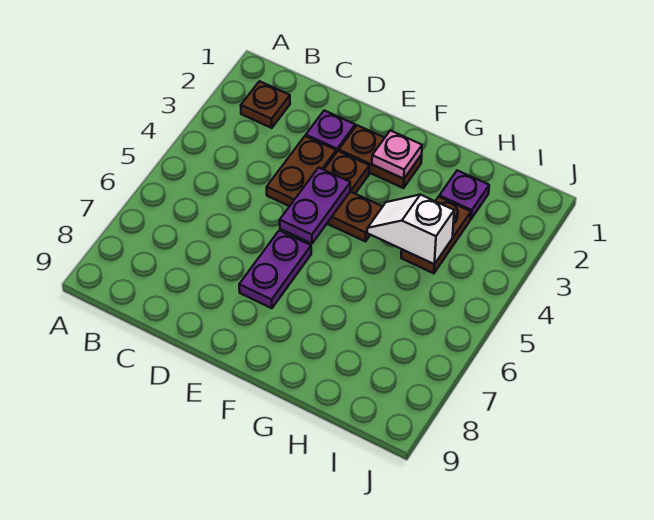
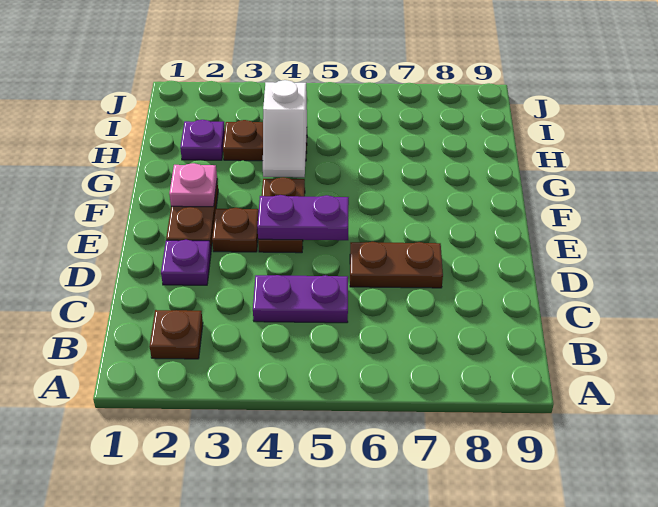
brown plate D3:D4 level 1 -> brown plate D6:D7 level 1
purple plate E6:E7 level 1 -> purple plate C4:C5 level 1

